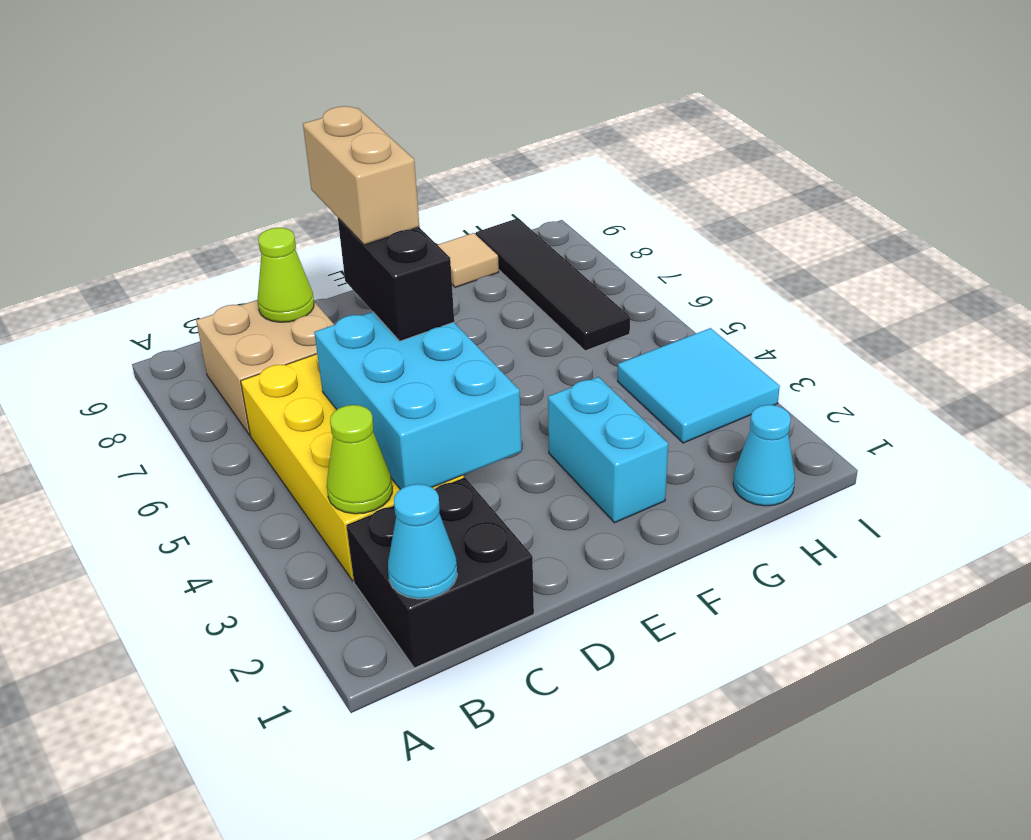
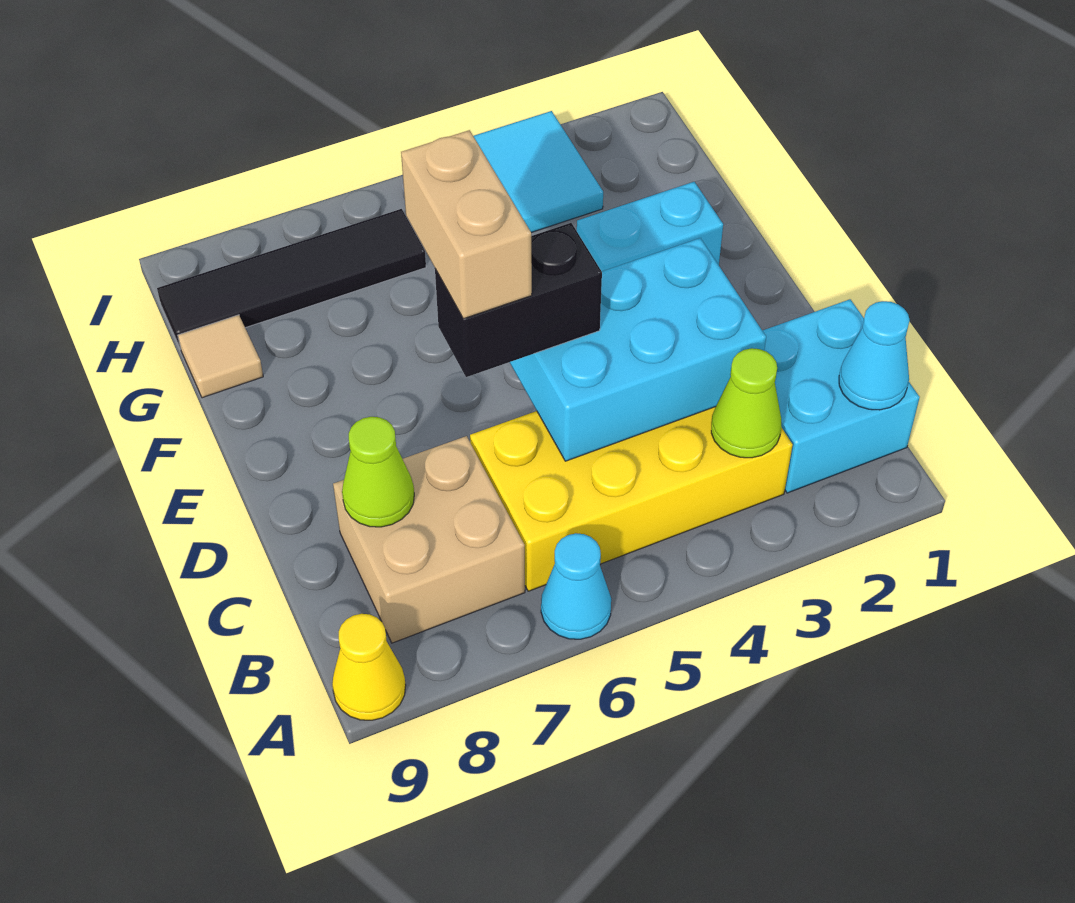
none -> yellow cone A9 level 1
black brick B1:C2 level 1 -> cyan brick B1:C2 level 1
tan brick D6:D7 level 4 -> tan brick D6:E6 level 4
cyan cone H1 level 1 -> cyan cone A6 level 1

